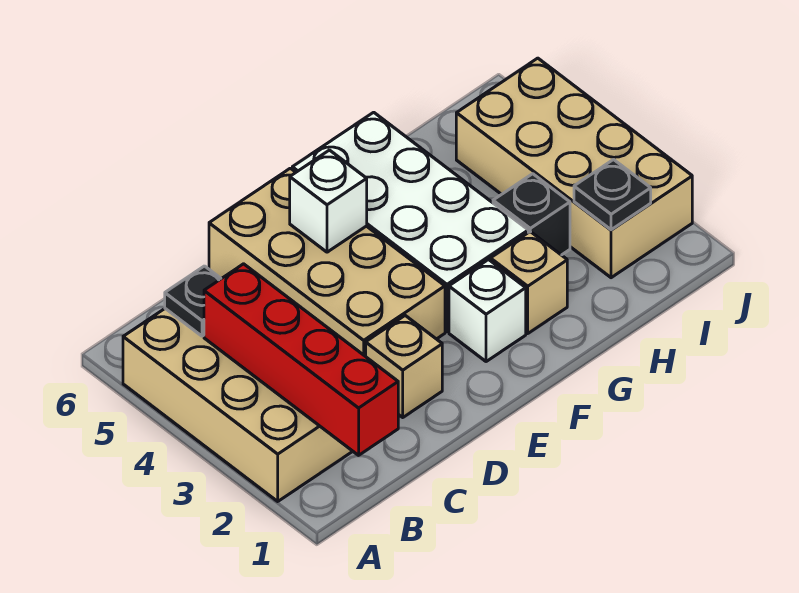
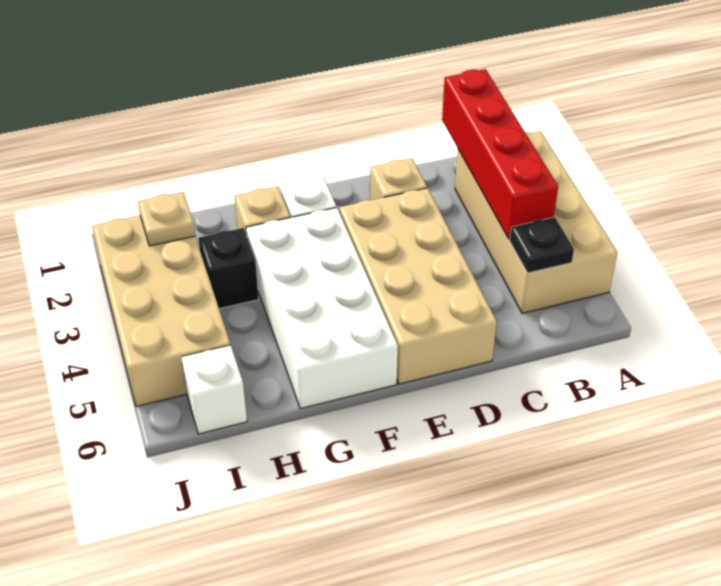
white brick E5 level 2 -> white brick I6 level 1
black plate I2 level 2 -> tan plate I2 level 2

